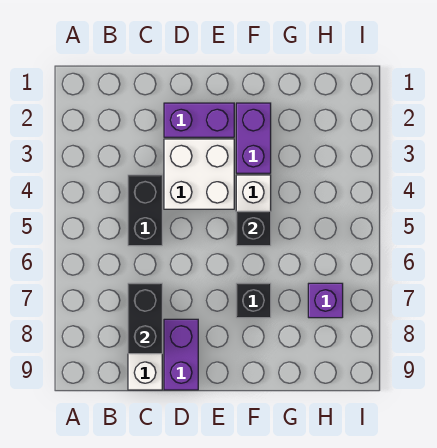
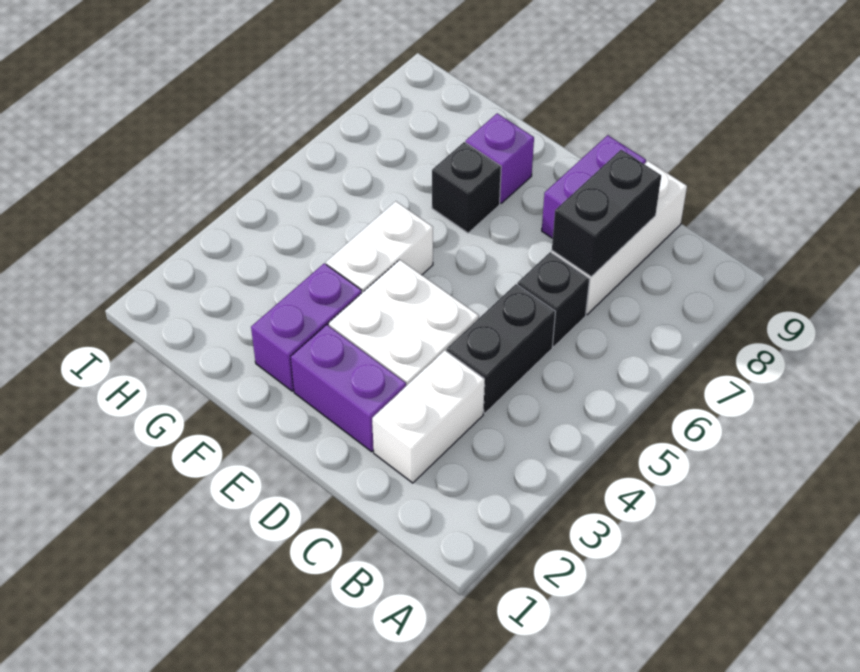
none -> white brick C2:C3 level 1
black brick F5 level 2 -> black brick C6 level 1
purple brick H7 level 1 -> purple brick F8 level 1

